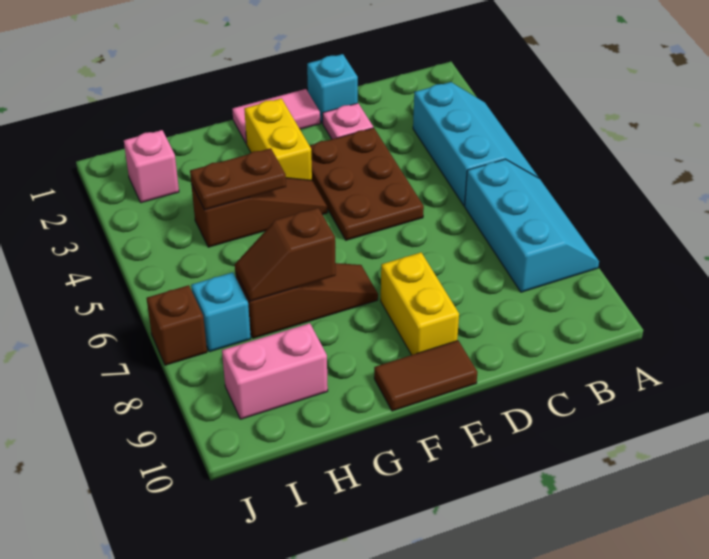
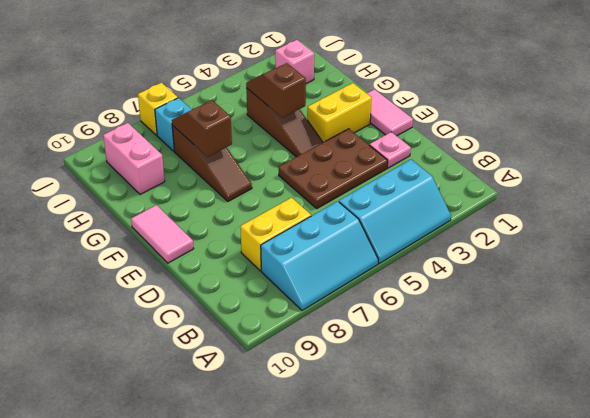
cyan brick D1 level 1 -> none
yellow brick E8:E9 level 1 -> yellow brick C7:C8 level 1
brown tile E10:F10 level 1 -> pink tile E10:F10 level 1
brown plate G4:H4 level 2 -> brown slope G4:H4 level 2 top G
brown brick J7 level 1 -> yellow brick J7 level 1

